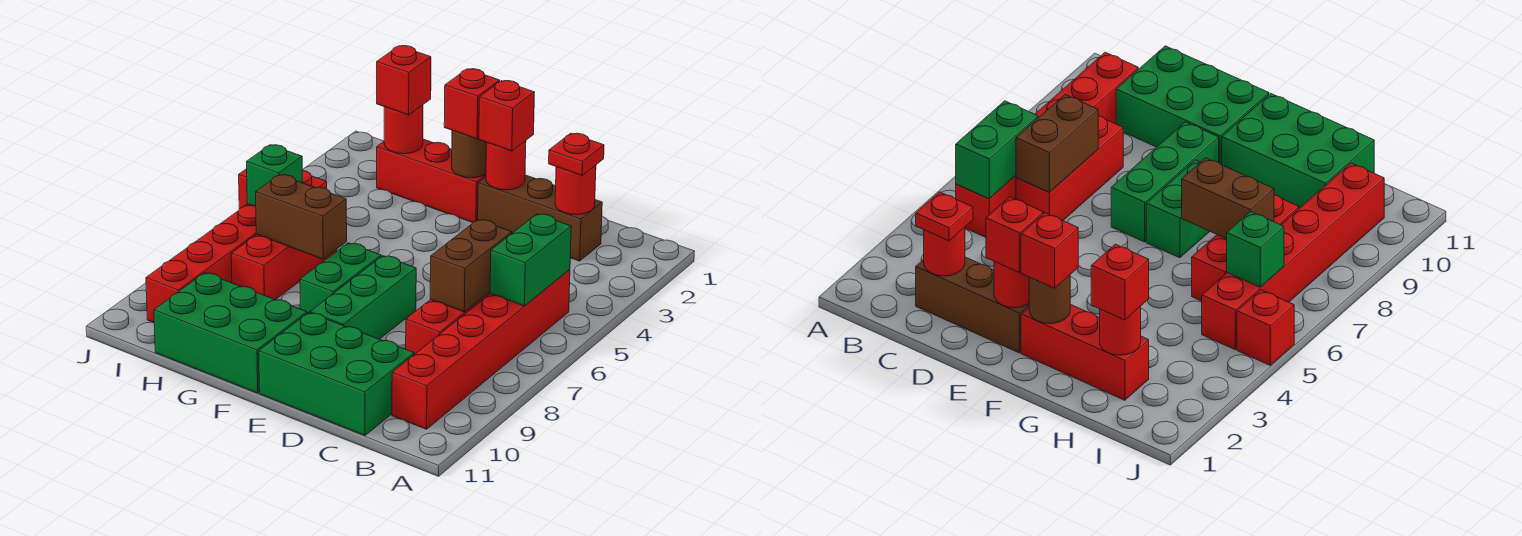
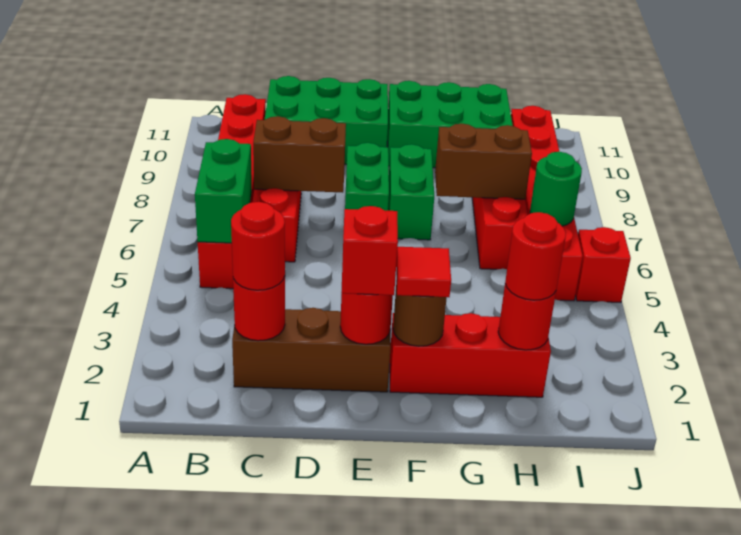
red plate C2 level 3 -> red round brick C2 level 3
brown brick C6:C7 level 2 -> brown brick C7:D7 level 2
green brick E7:E9 level 1 -> green brick E7:E8 level 1
red brick F2 level 3 -> red tile F2 level 3
red brick H2 level 3 -> red round brick H2 level 3
green brick I6 level 2 -> green round brick I6 level 2

